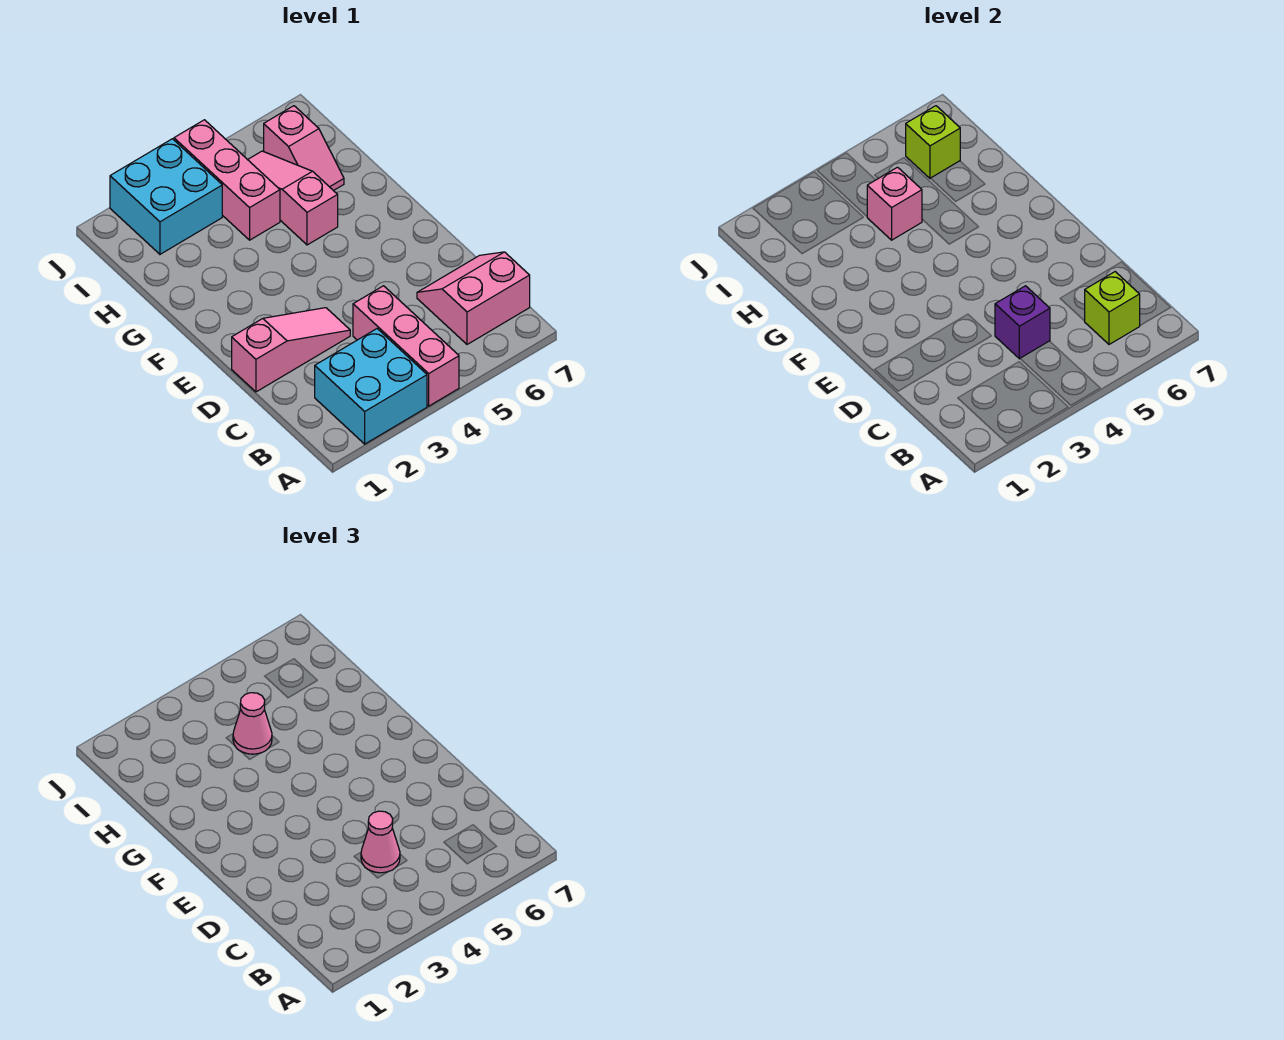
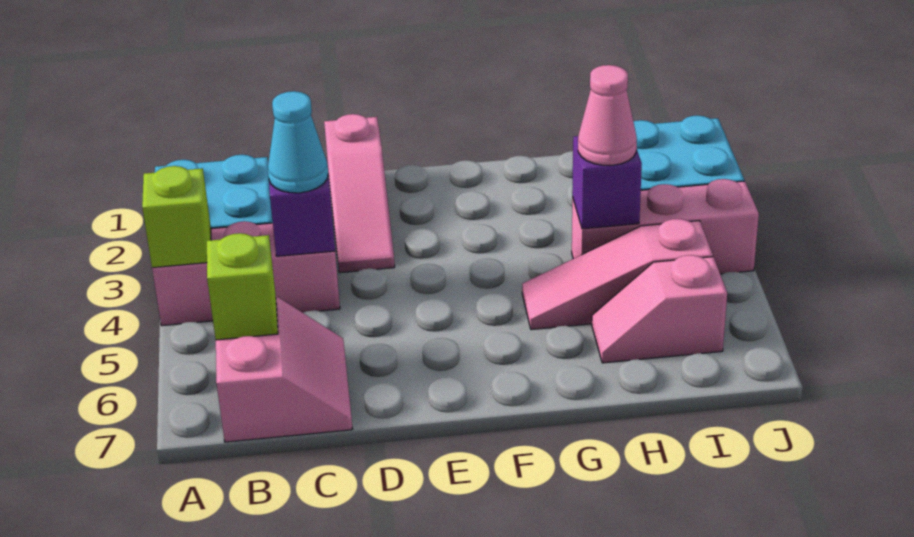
pink cone C4 level 3 -> cyan cone C4 level 3
pink slope G5:I5 level 1 top G -> pink slope G5:I5 level 1 top I
pink brick H4 level 2 -> purple brick H4 level 2
lime brick I6 level 2 -> lime brick A4 level 2

